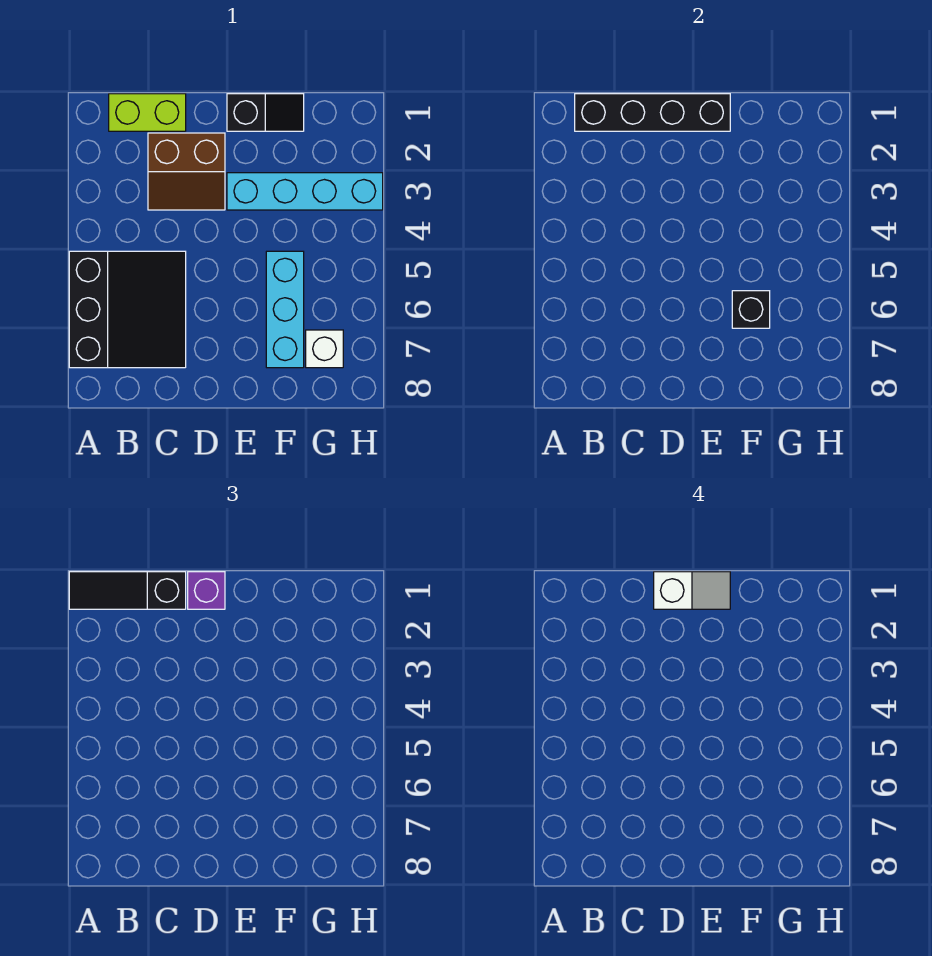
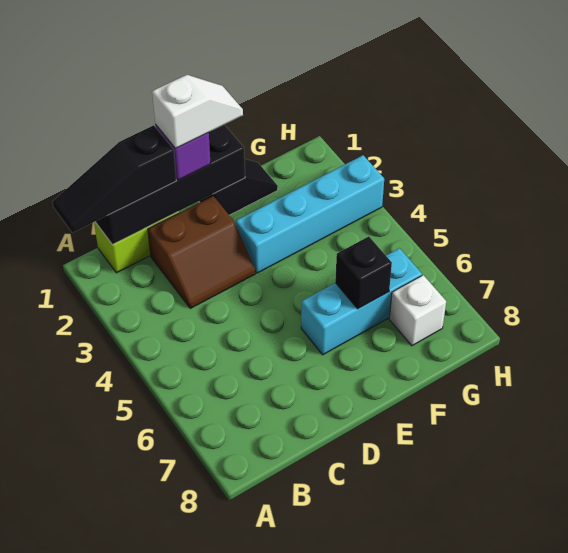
black slope A5:C7 level 1 top A -> none
cyan brick F5:F7 level 1 -> cyan brick E6:G6 level 1

